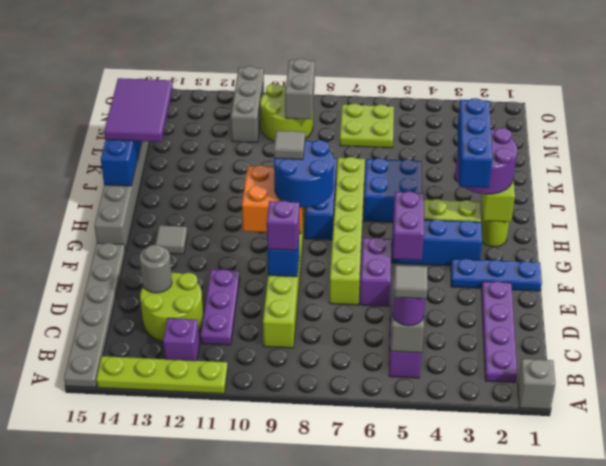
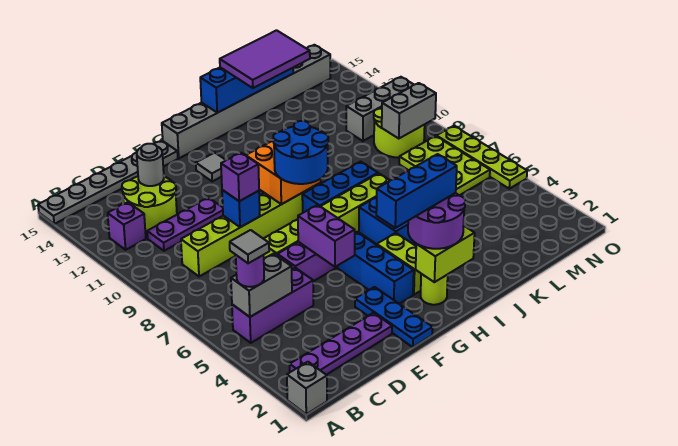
lime plate A11:A14 level 1 -> lime plate O5:O8 level 1
purple brick F5:G5 level 2 -> purple brick F5:F6 level 2
grey tile H9 level 4 -> none
lime plate M6:N7 level 1 -> lime plate M6:N8 level 1

